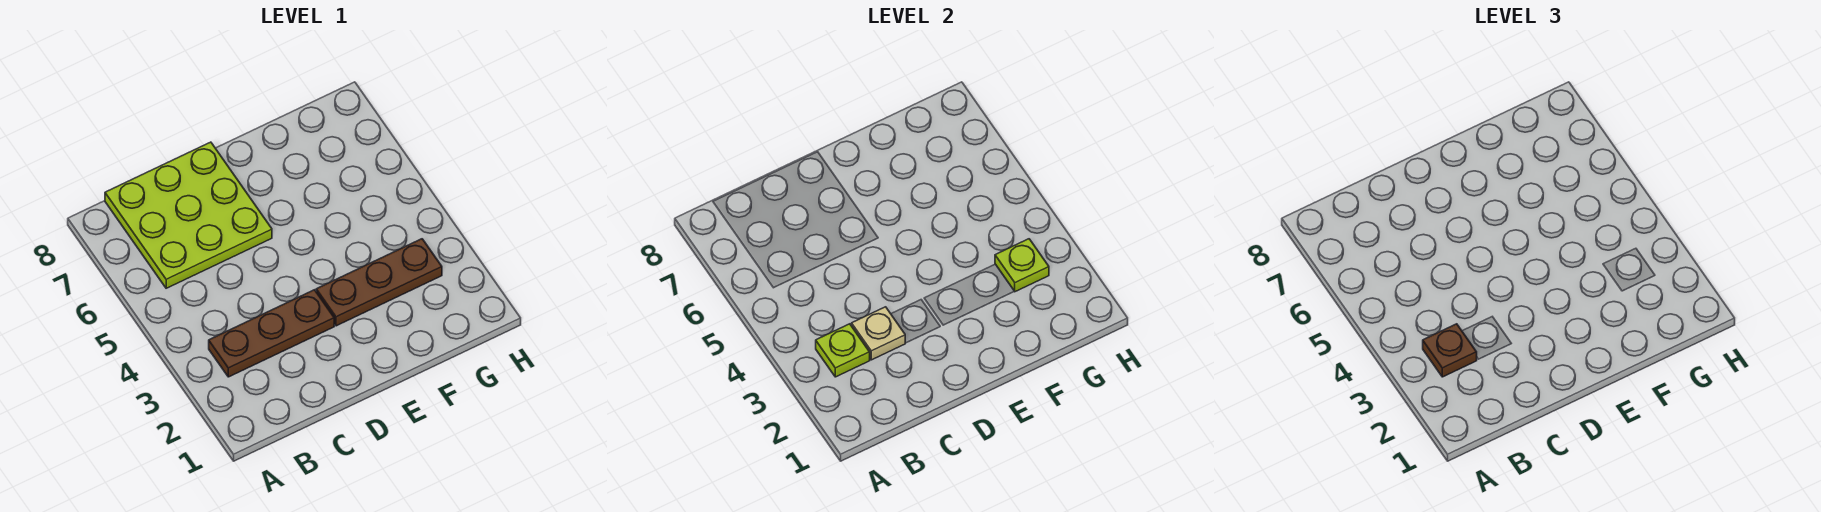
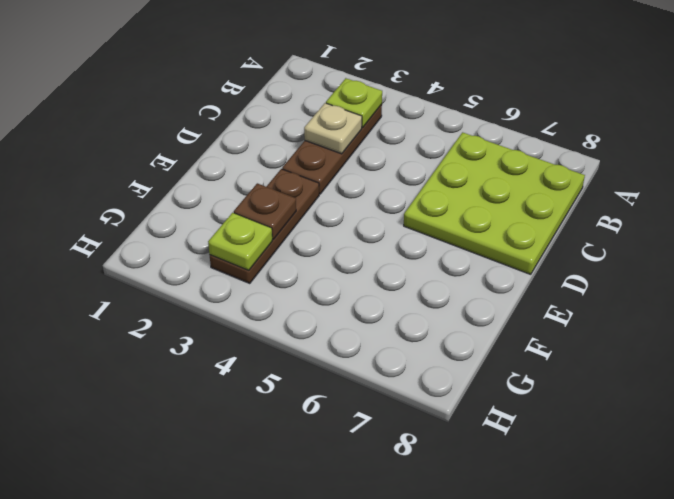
brown plate B3 level 3 -> brown plate F3 level 2

